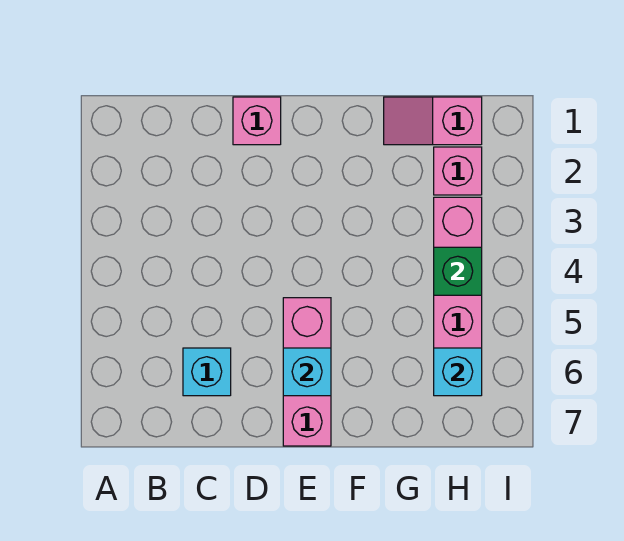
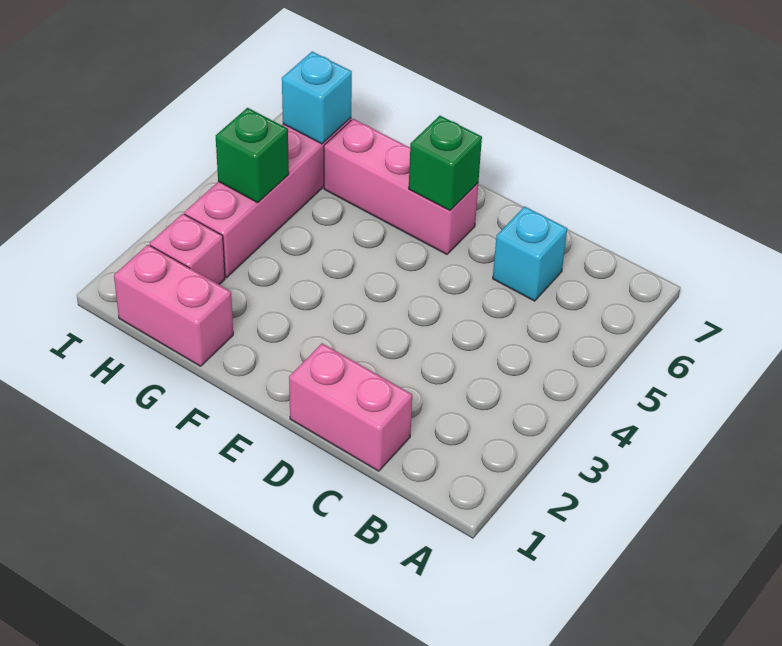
pink brick D1 level 1 -> pink brick C1:D1 level 1
pink brick E5:E7 level 1 -> pink brick E6:G6 level 1
cyan brick E6 level 2 -> green brick E6 level 2
pink slope G1:H1 level 1 top H -> pink brick G1:H1 level 1

